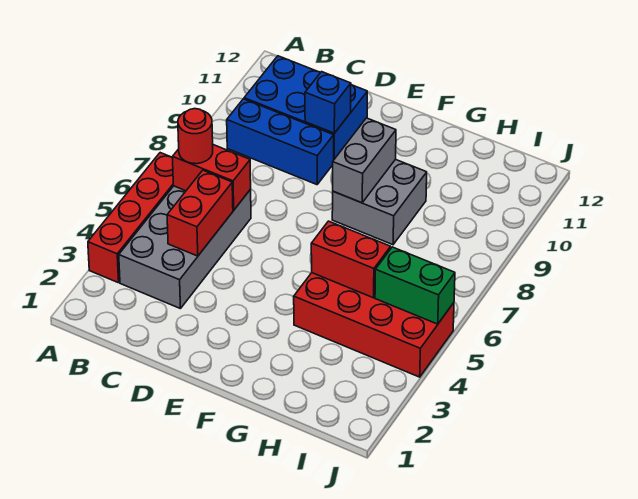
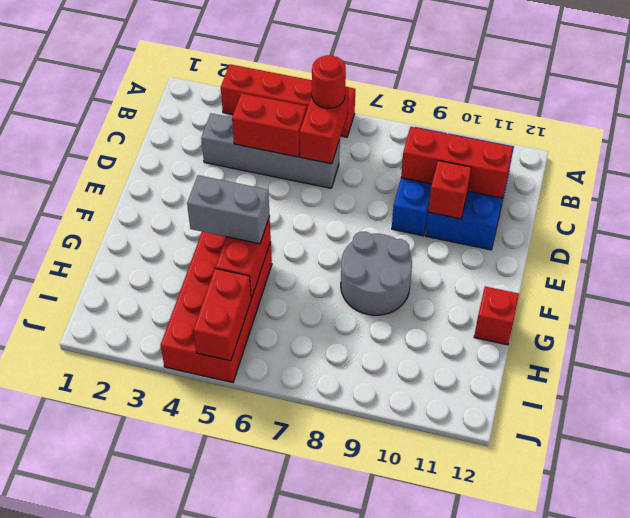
grey brick B3:C6 level 1 -> grey brick C3:C6 level 1
none -> red brick C9:C11 level 2
blue brick D10 level 2 -> red brick D10 level 2
grey brick F8:G9 level 1 -> grey round brick F8:G9 level 1
grey brick F8:F9 level 2 -> grey brick G4:G5 level 3
none -> red brick G12 level 1
green brick I5:J5 level 2 -> red brick I5:J5 level 2

